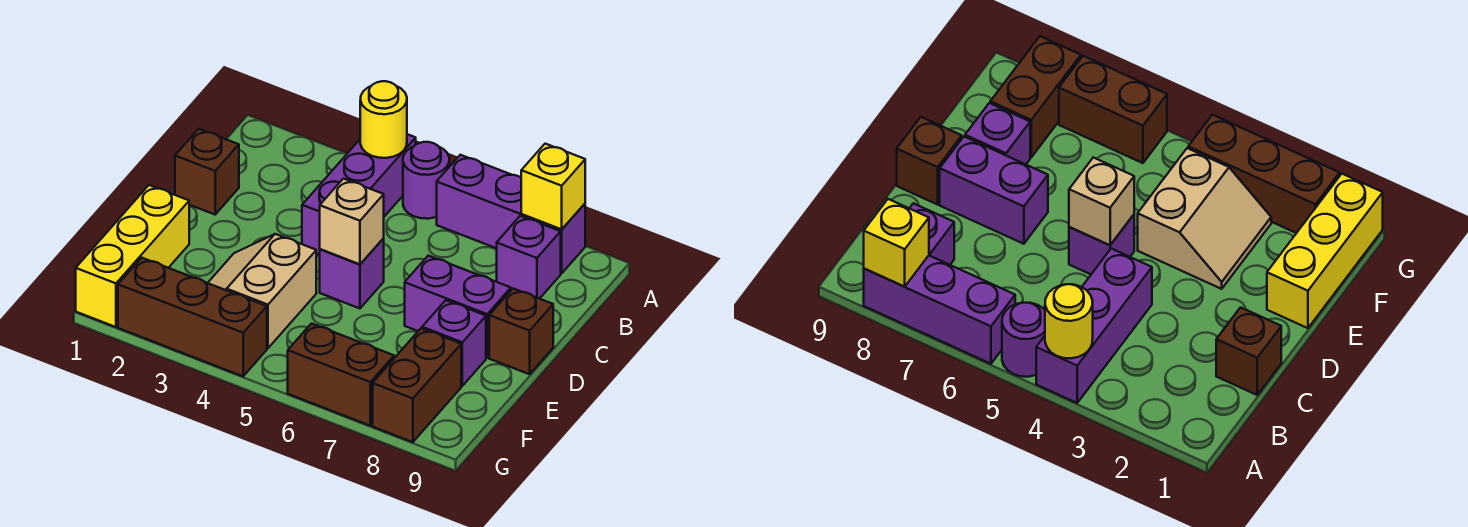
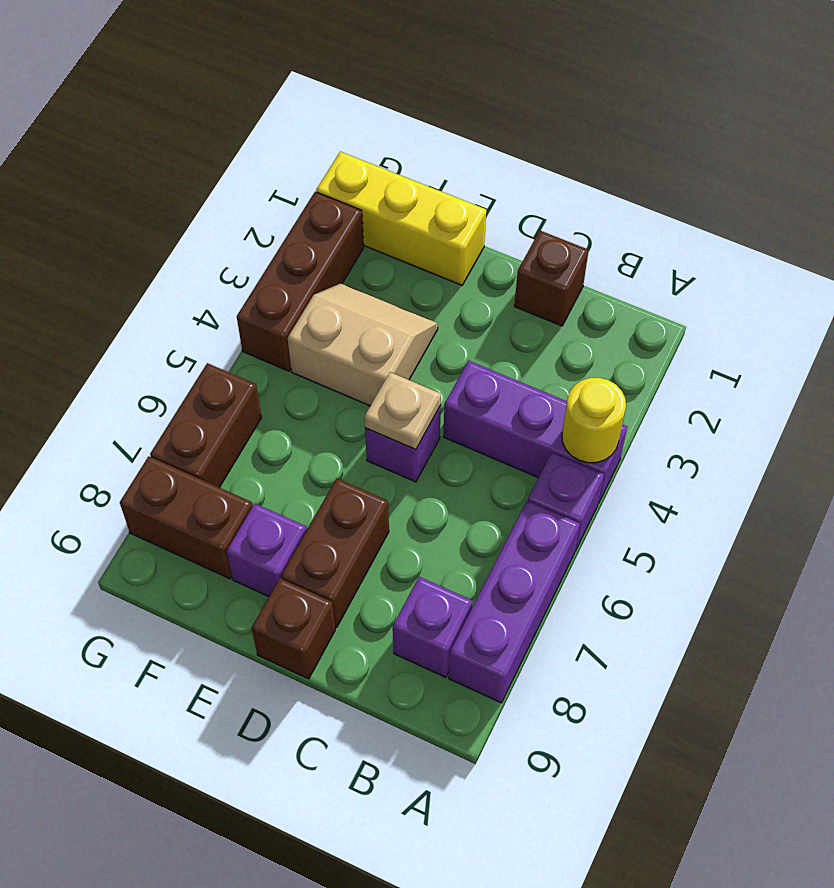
purple round brick A5 level 1 -> purple brick A5 level 1
yellow brick A8 level 2 -> none
tan brick D5 level 2 -> tan plate D5 level 2
purple brick D7:D8 level 1 -> brown brick D7:D8 level 1

